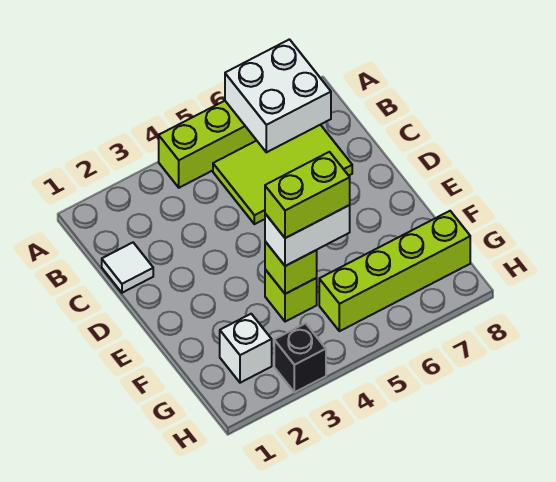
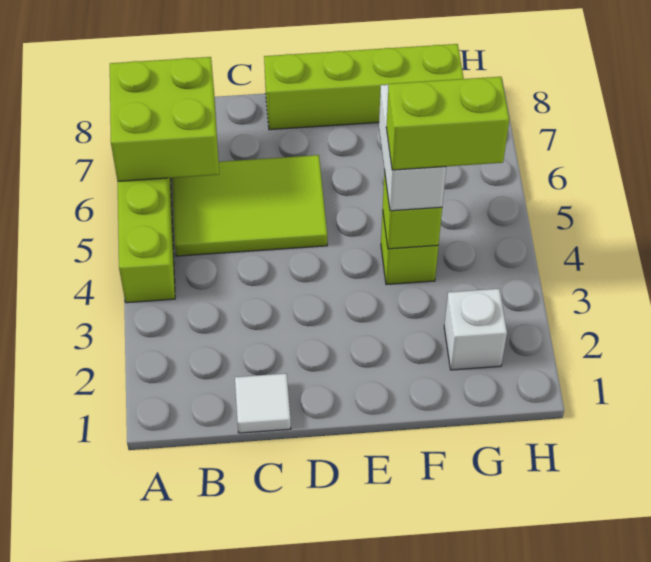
white brick A6:B7 level 2 -> lime brick A6:B7 level 2
lime tile B5:C7 level 1 -> lime tile B5:D6 level 1
lime brick F4:F5 level 4 -> lime brick F4:G4 level 4
lime brick G5:G8 level 1 -> lime brick D8:G8 level 1
black brick H3 level 1 -> none

